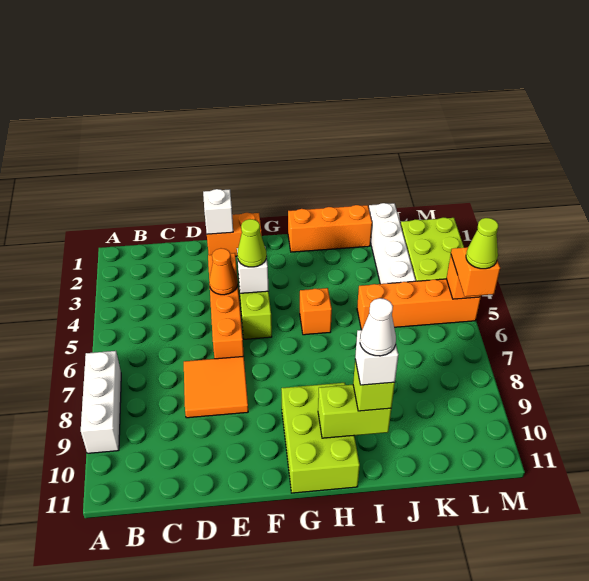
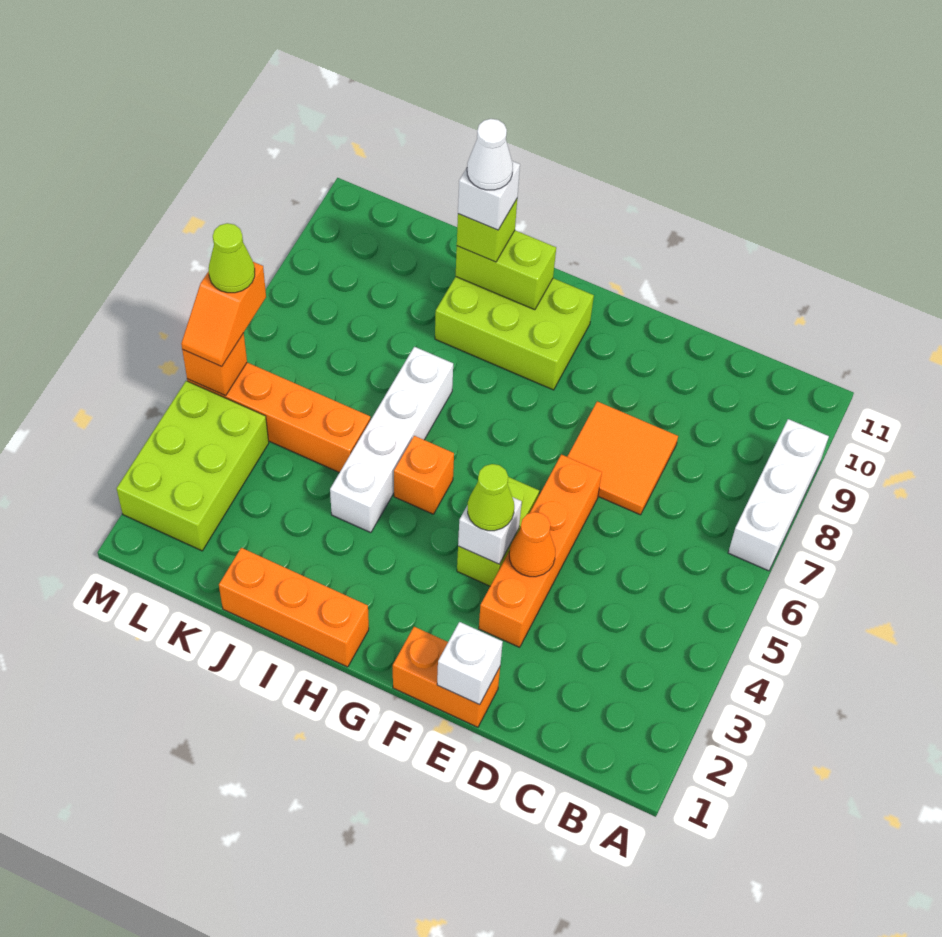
lime brick G9:H11 level 1 -> lime brick G9:I10 level 1
white brick K1:K4 level 1 -> white brick I4:I7 level 1

